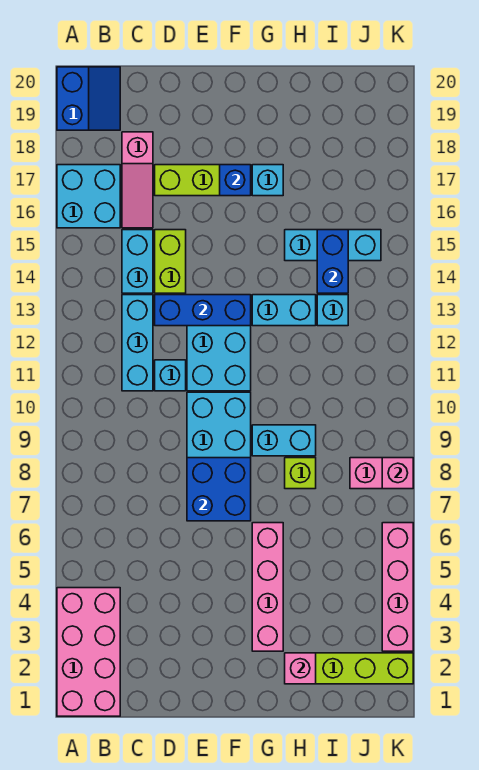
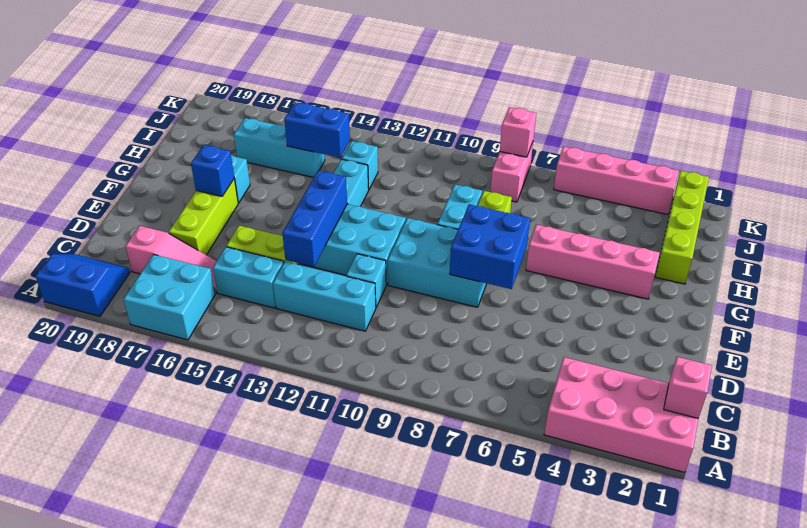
pink brick H2 level 2 -> pink brick B1 level 2
cyan brick H15:J15 level 1 -> cyan brick I15:I17 level 1

